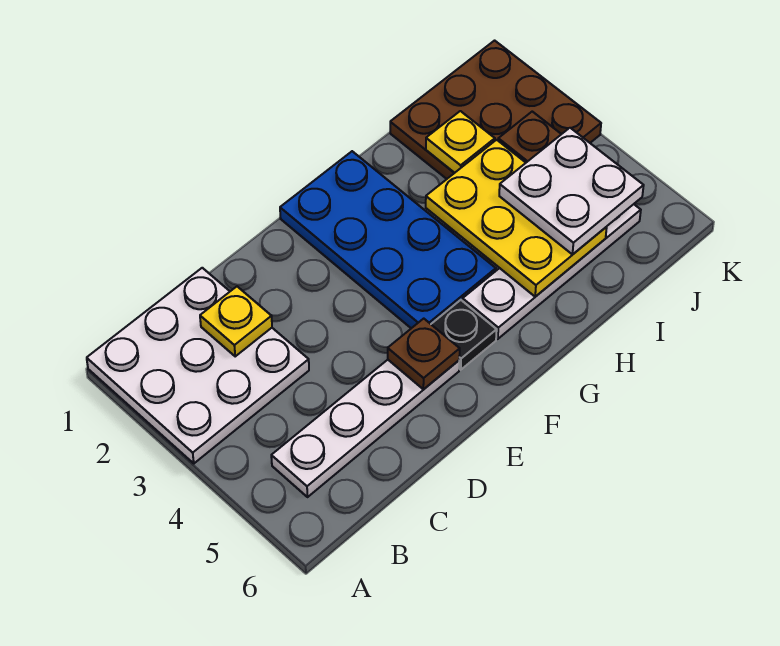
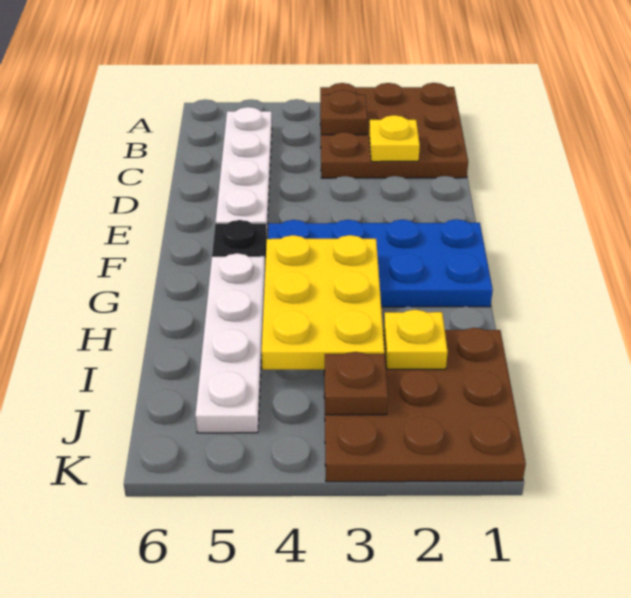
white plate A1:C3 level 1 -> brown plate A1:C3 level 1
brown plate E5 level 2 -> brown plate B3 level 2
yellow plate H3:I5 level 2 -> yellow plate G3:I4 level 2
white plate I4:J5 level 3 -> none

